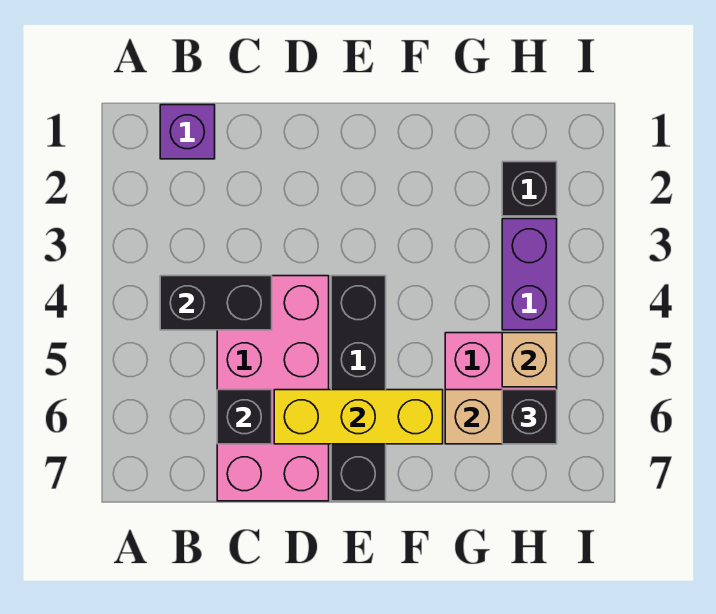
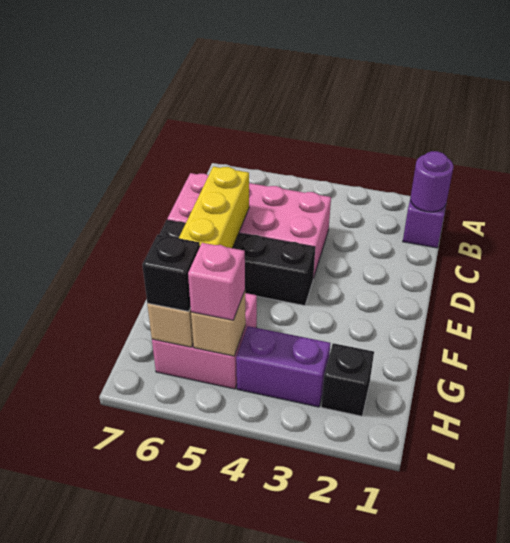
none -> purple round brick B1 level 2
black brick B4:C4 level 2 -> none
black brick C6 level 2 -> none
none -> pink brick H5 level 3

